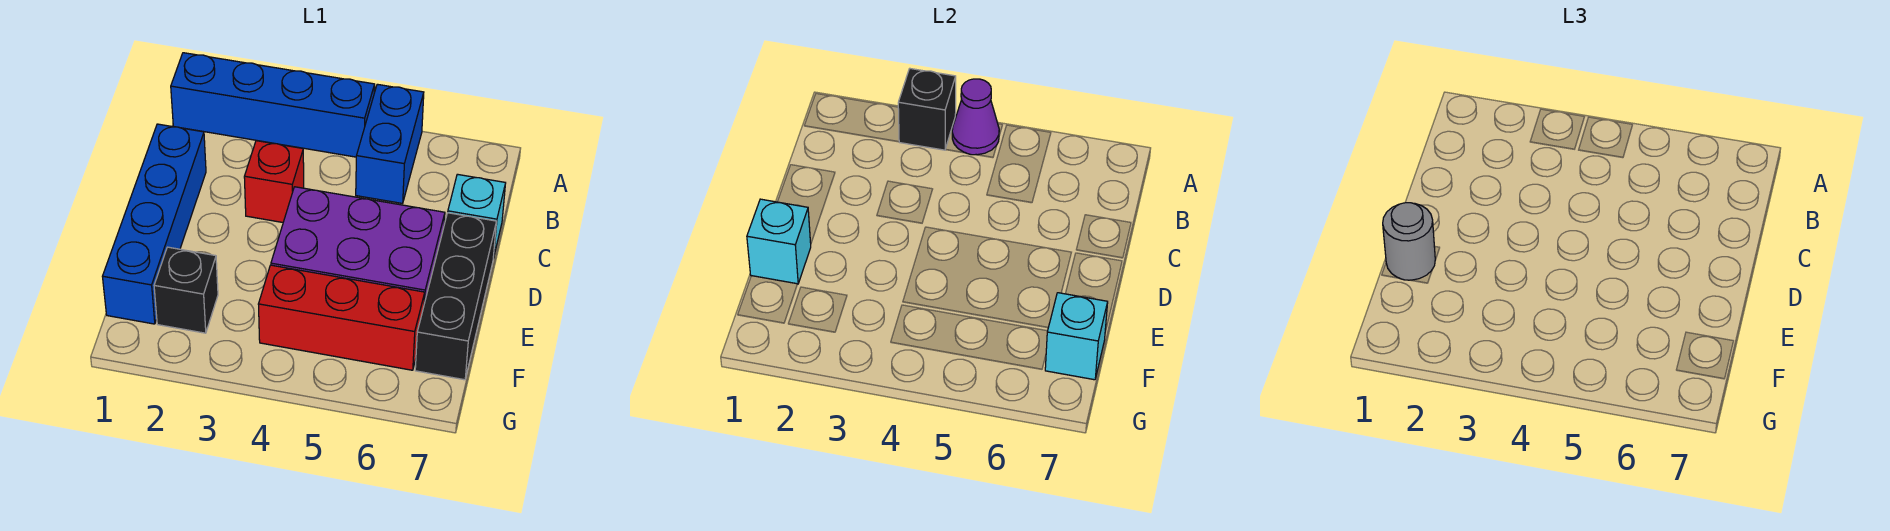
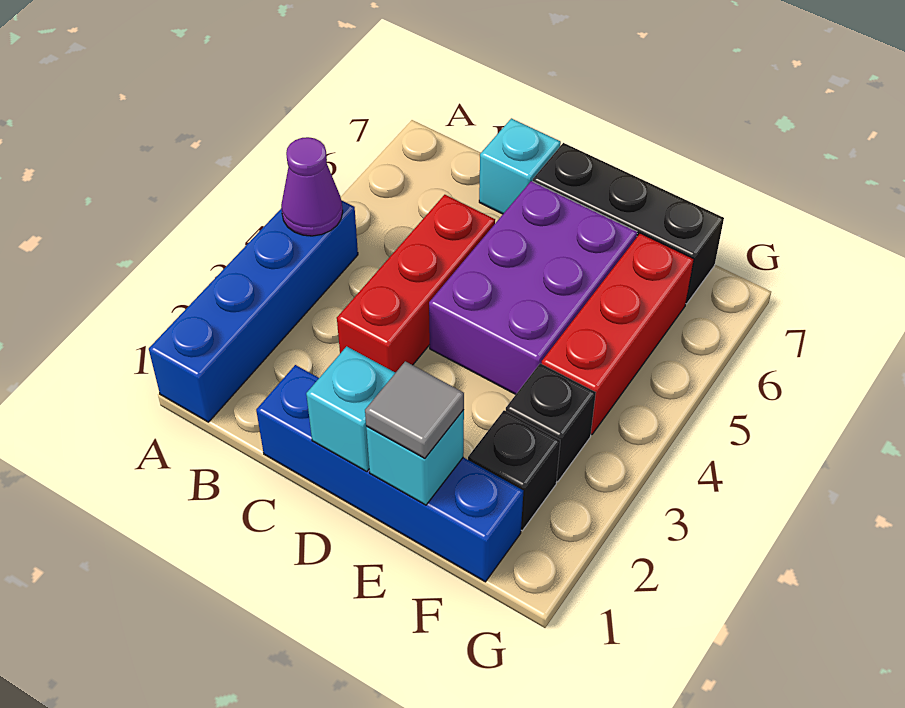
black brick A3 level 2 -> black brick F3 level 1
blue brick A5:B5 level 1 -> none
red brick C3 level 1 -> red brick C3:C5 level 1
grey round brick E1 level 3 -> grey tile E1 level 3
cyan brick F7 level 2 -> cyan brick D1 level 2

